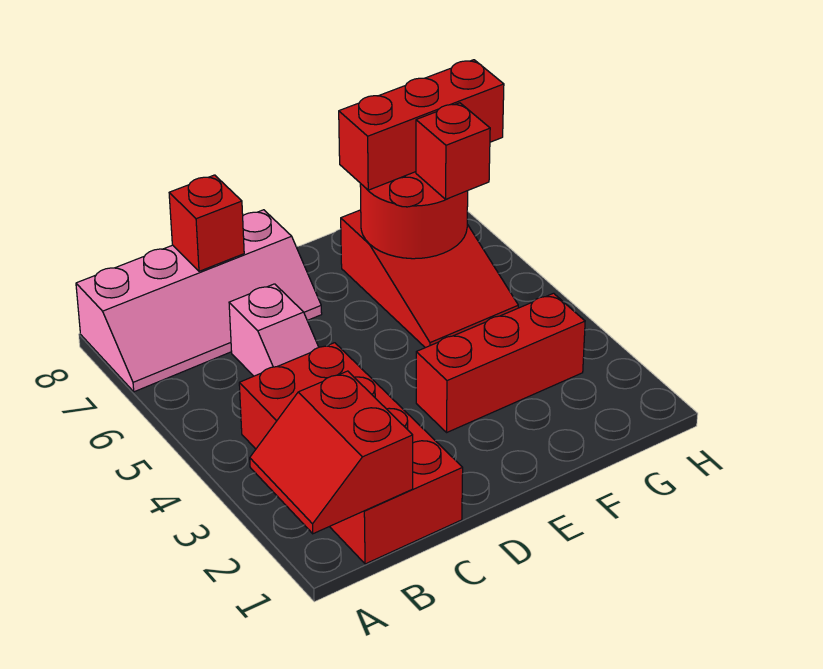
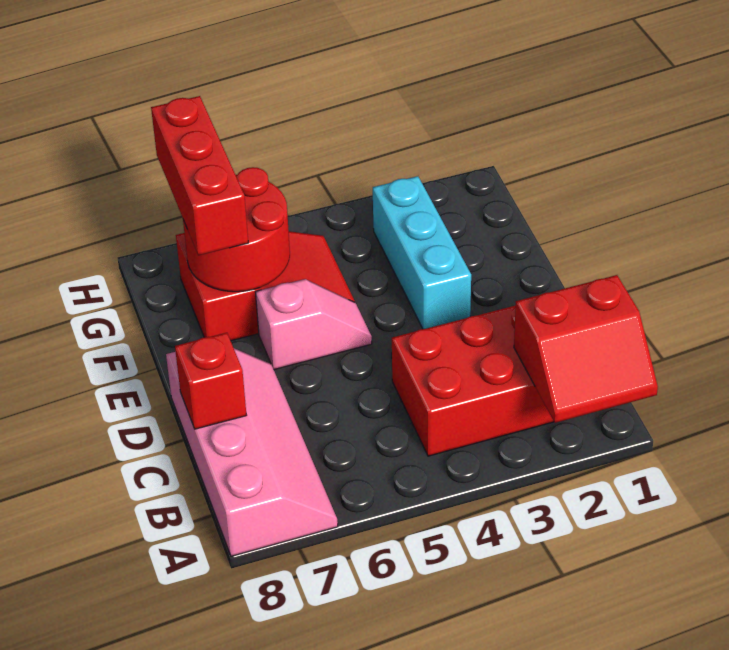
pink slope C5:C6 level 1 top 6 -> pink slope E5:E6 level 1 top 6
red brick E3:G3 level 1 -> cyan brick E3:G3 level 1
red brick G6 level 3 -> none

